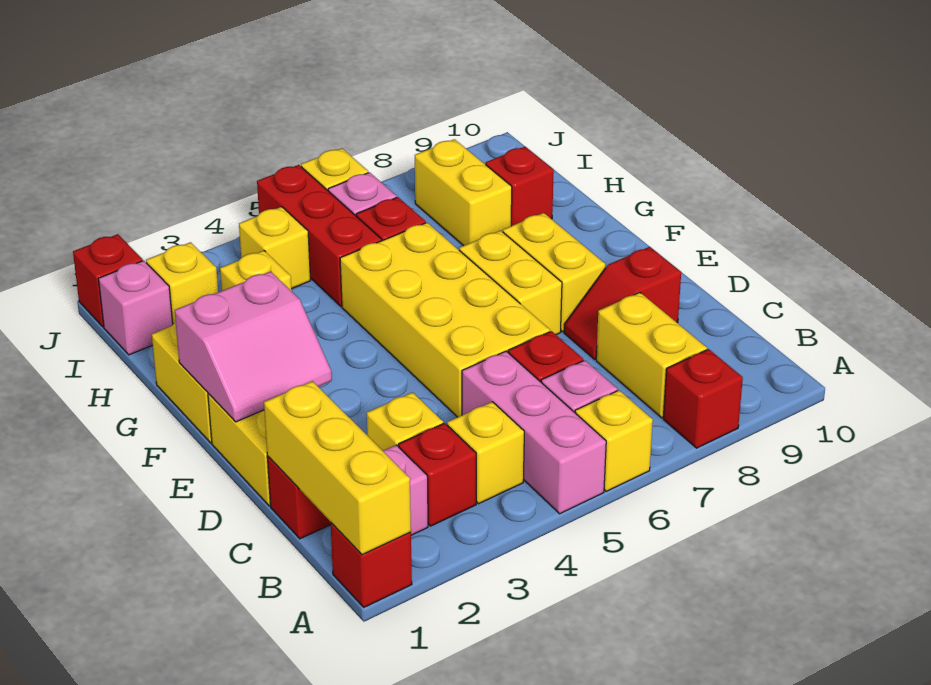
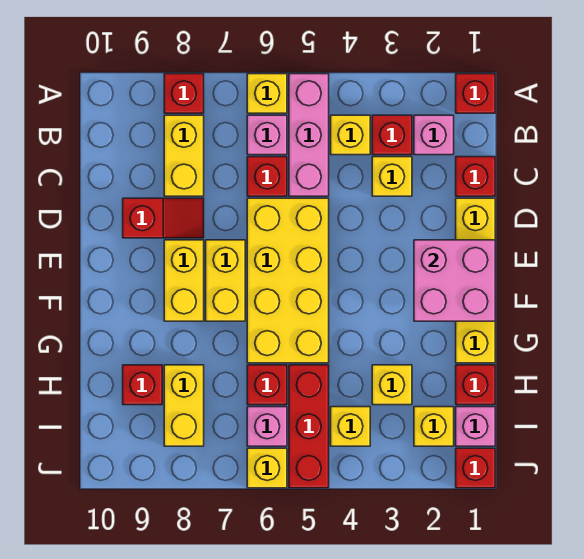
yellow brick A1:C1 level 2 -> none
pink slope E1:F2 level 2 top F -> pink brick E1:F2 level 2
none -> red brick H1 level 1

